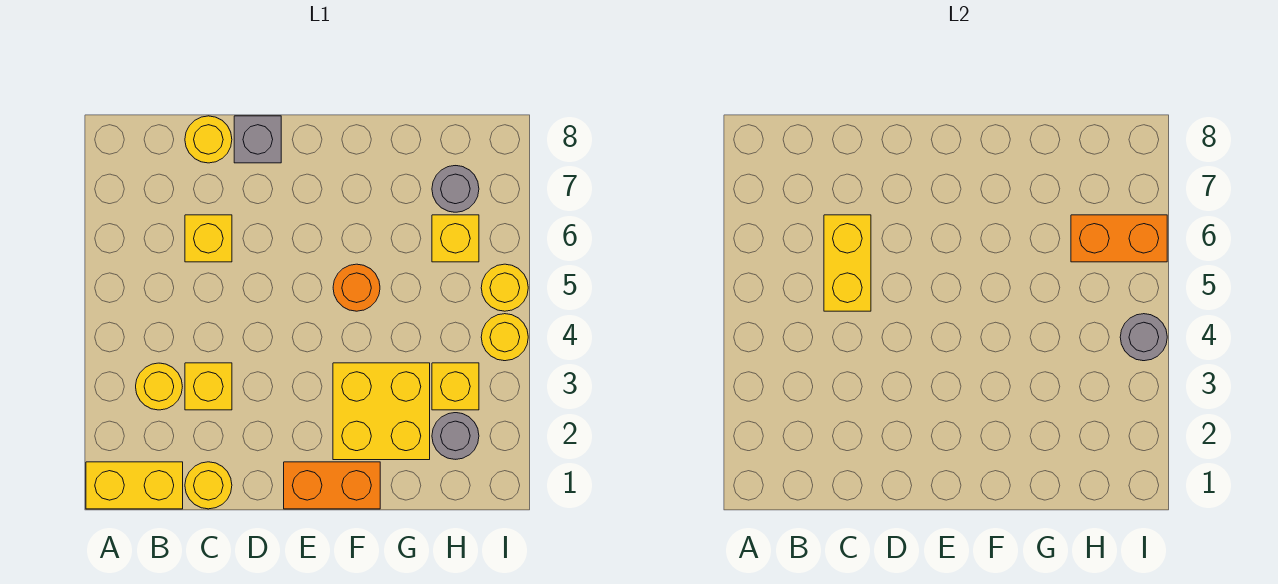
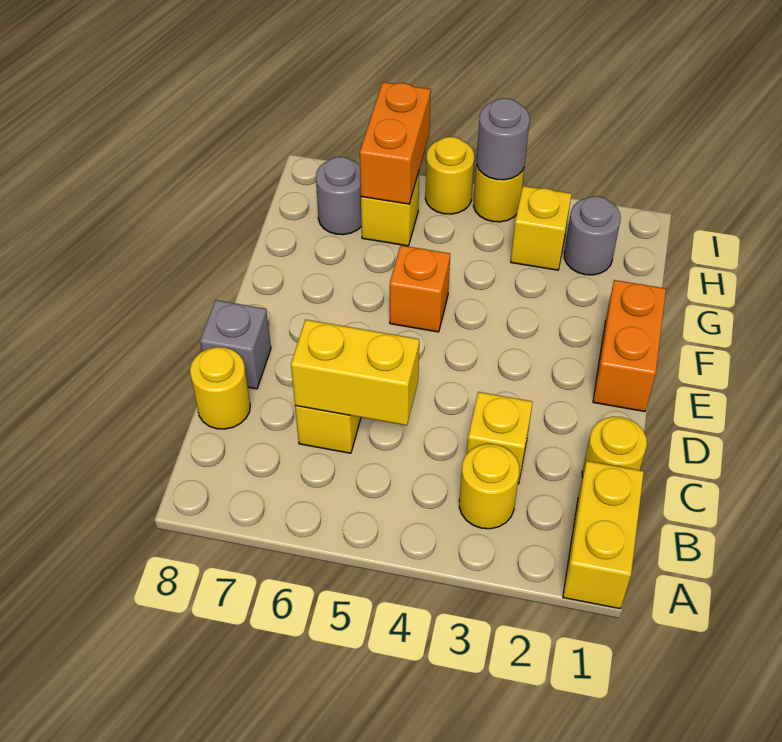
yellow brick F2:G3 level 1 -> none
orange round brick F5 level 1 -> orange brick F5 level 1

